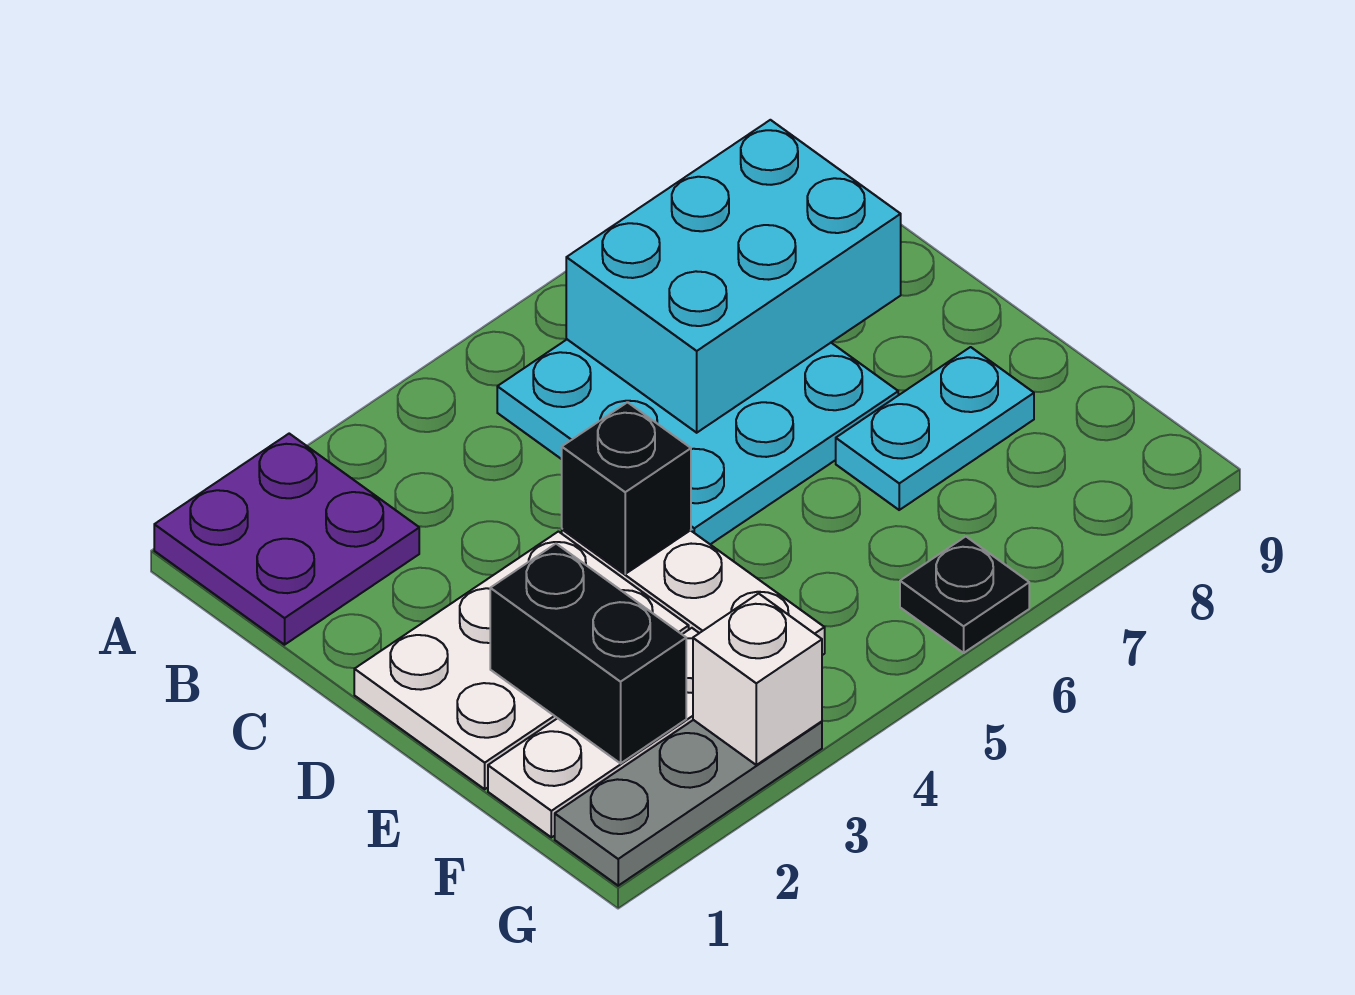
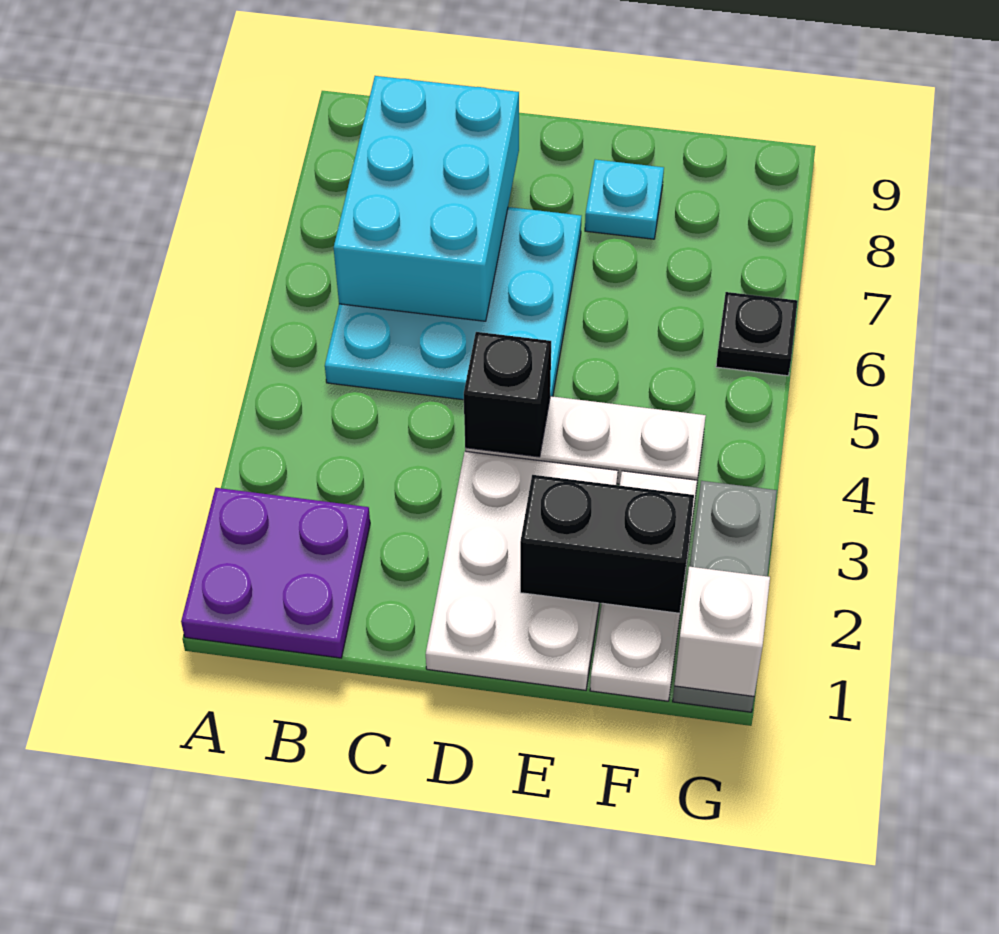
cyan plate E7:E8 level 1 -> cyan plate E8 level 1
white brick G3 level 2 -> white brick G1 level 2

